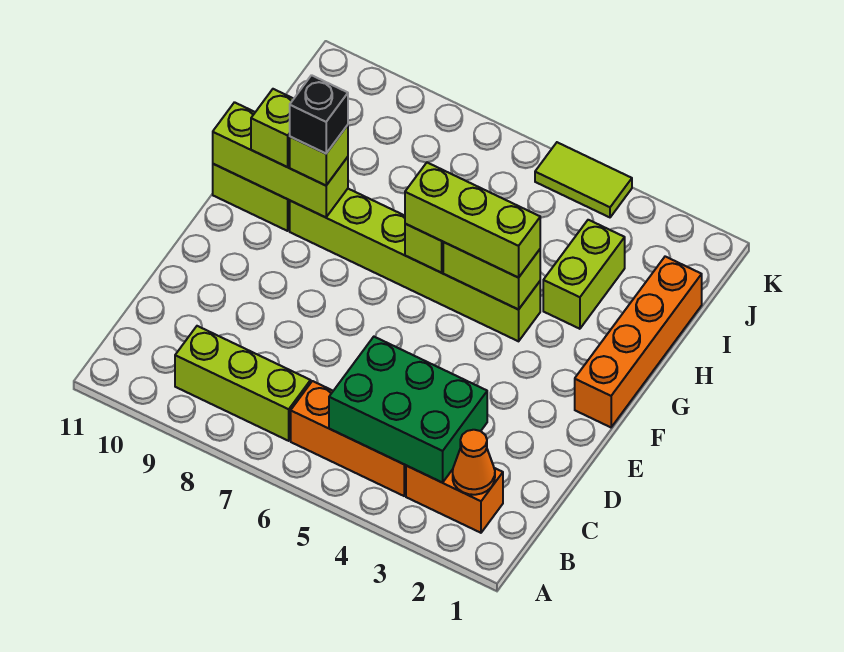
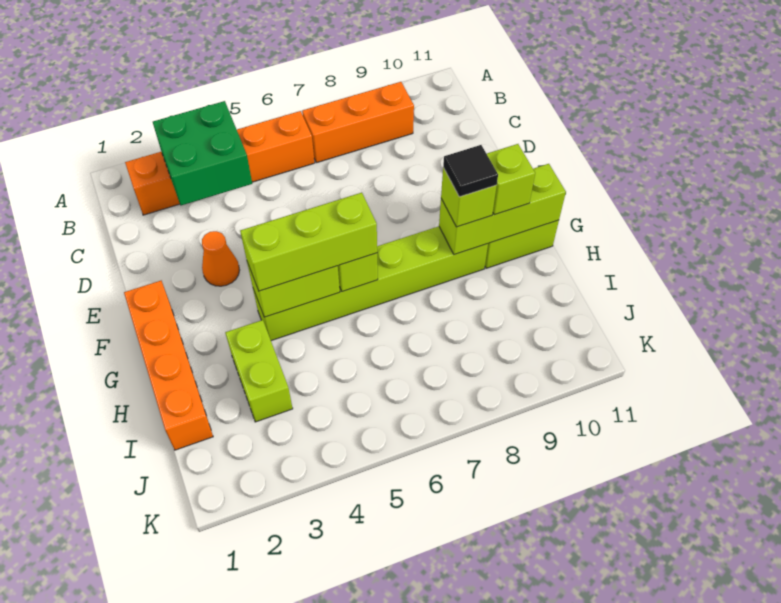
orange cone B2 level 2 -> orange cone E3 level 1
green brick B3:C5 level 2 -> green brick B3:C4 level 2
lime brick B7:B9 level 1 -> orange brick B7:B9 level 1
black brick G9 level 4 -> black tile G9 level 4
lime tile K4:K5 level 1 -> none

